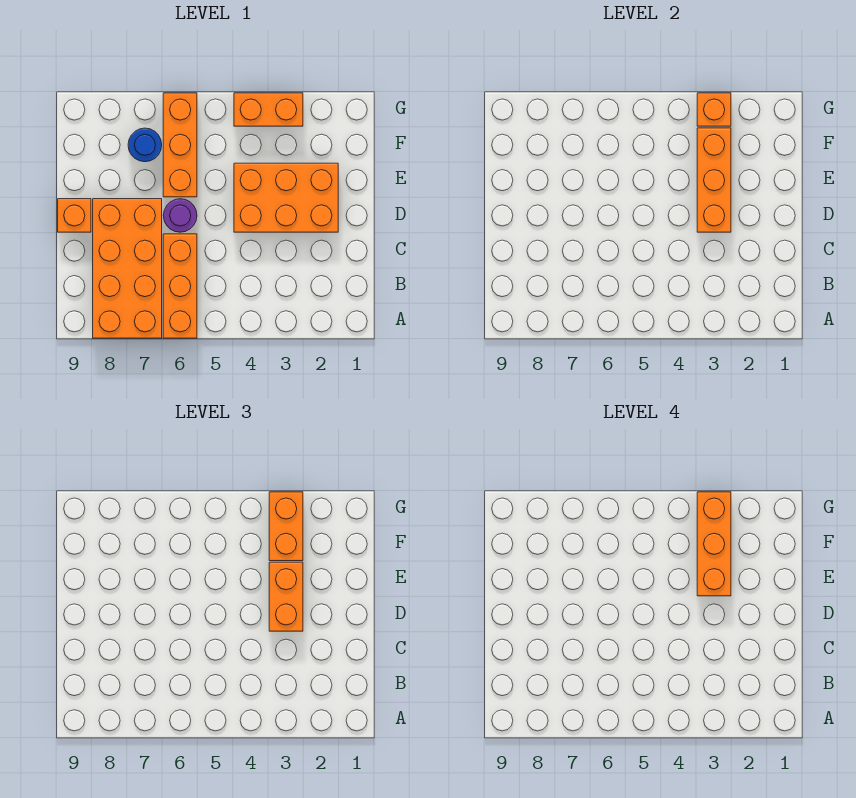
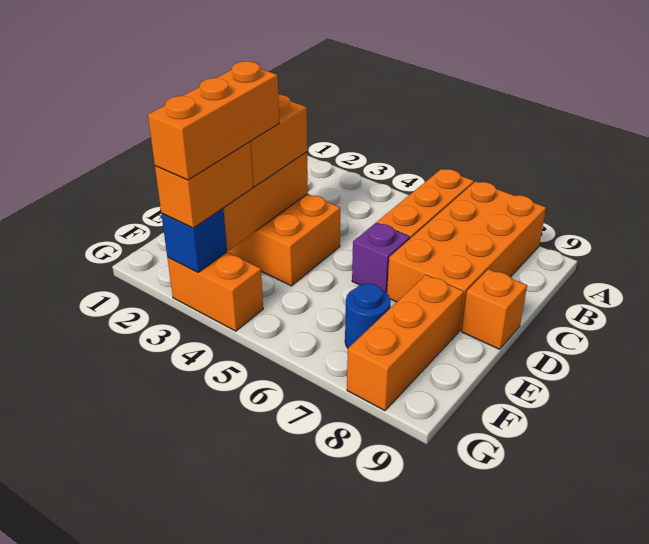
purple round brick D6 level 1 -> purple brick D6 level 1
orange brick E6:G6 level 1 -> orange brick E8:G8 level 1
orange brick G3 level 2 -> blue brick G3 level 2

